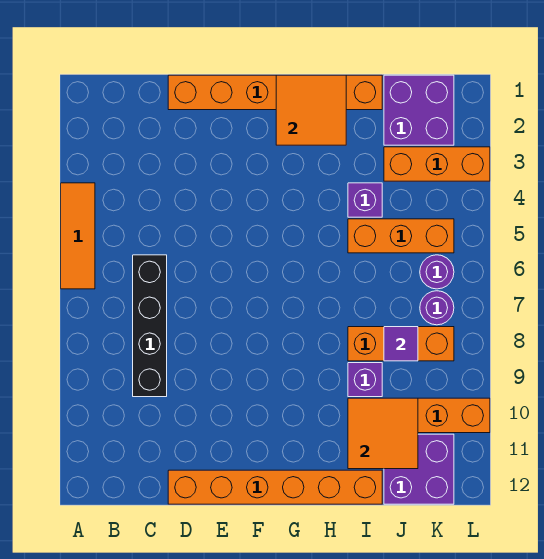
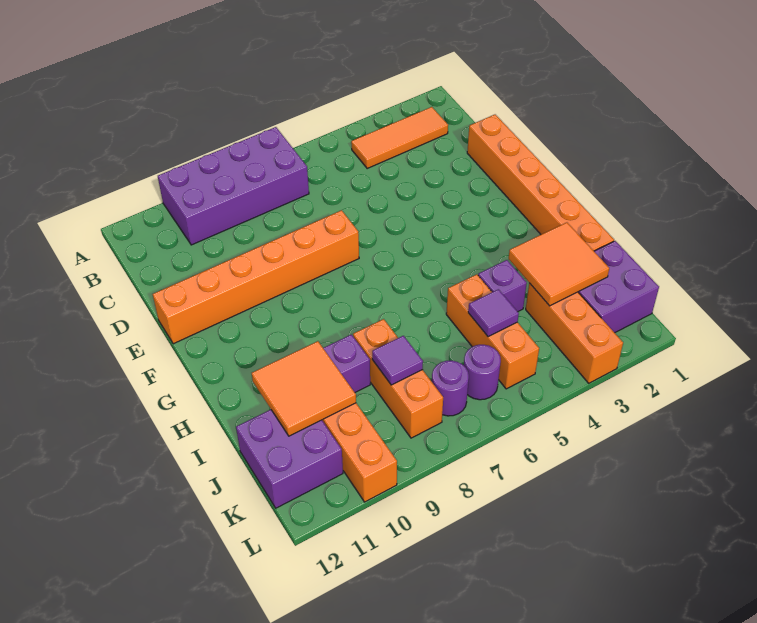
orange tile A4:A6 level 1 -> orange tile B2:B4 level 1
none -> purple brick A7:B10 level 1
black brick C6:C9 level 1 -> none
orange brick D12:I12 level 1 -> orange brick E7:E12 level 1
orange tile G1:H2 level 2 -> orange tile I2:J3 level 2
none -> purple tile J5 level 2

